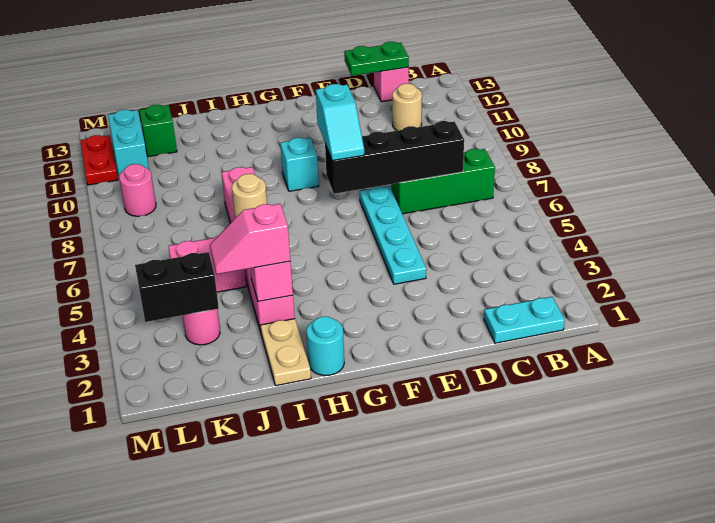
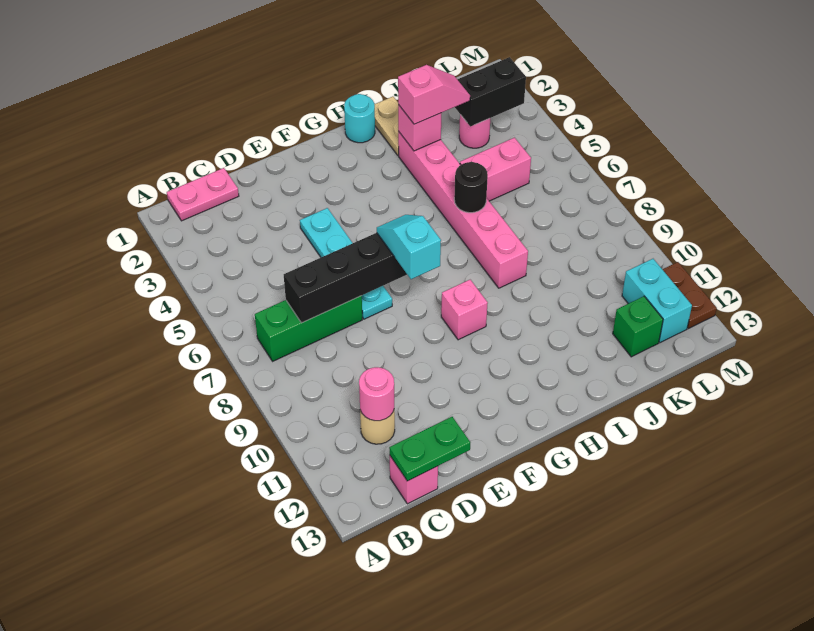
cyan plate B1:C1 level 1 -> pink plate B1:C1 level 1
cyan brick G9 level 1 -> pink brick G9 level 1
tan round brick I6 level 2 -> black round brick I6 level 2
pink round brick L9 level 1 -> pink round brick C11 level 2
red plate M11:M12 level 1 -> brown plate M11:M12 level 1

